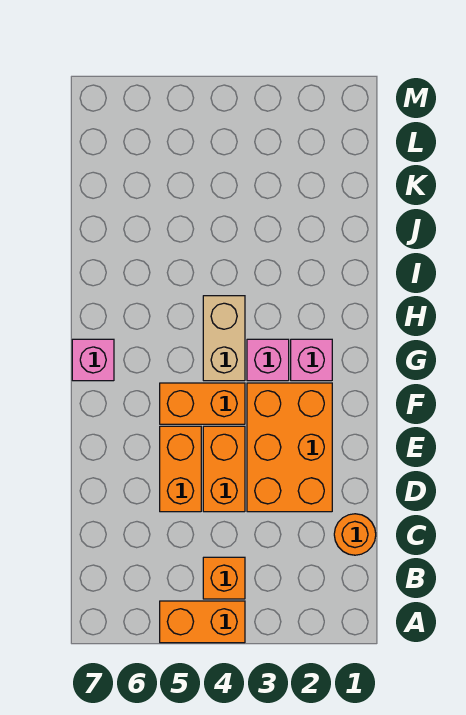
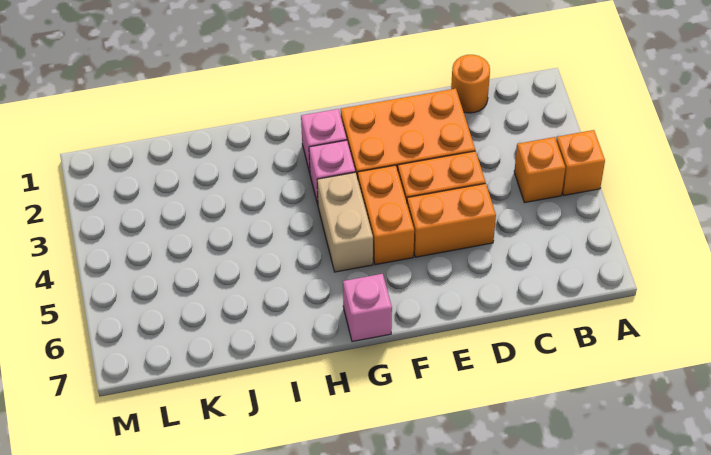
orange brick A4:A5 level 1 -> orange brick A4 level 1
tan brick G4:H4 level 1 -> tan brick G4:G5 level 1

